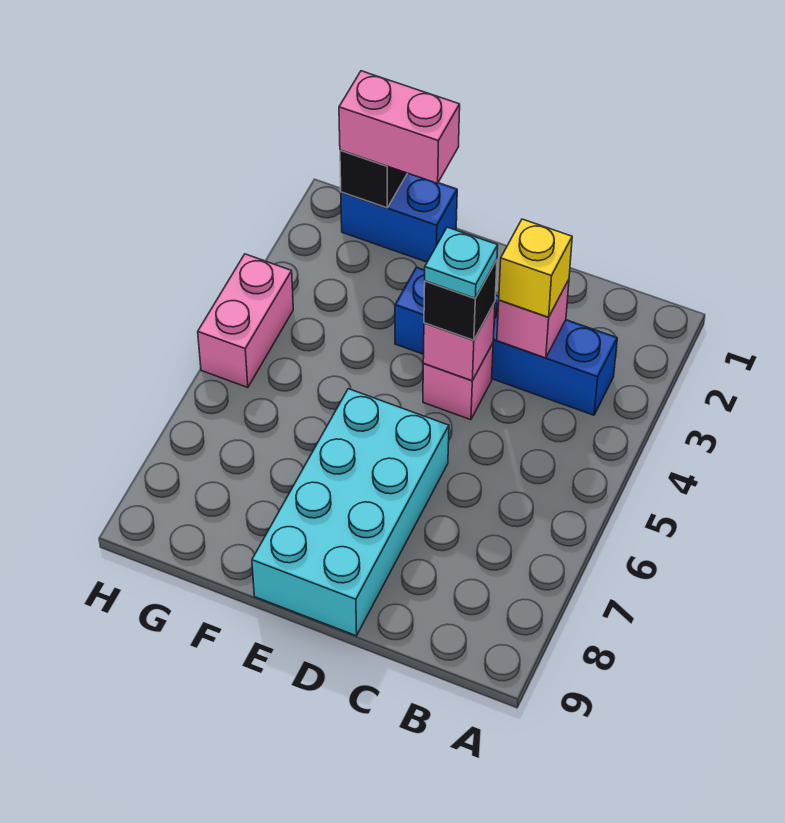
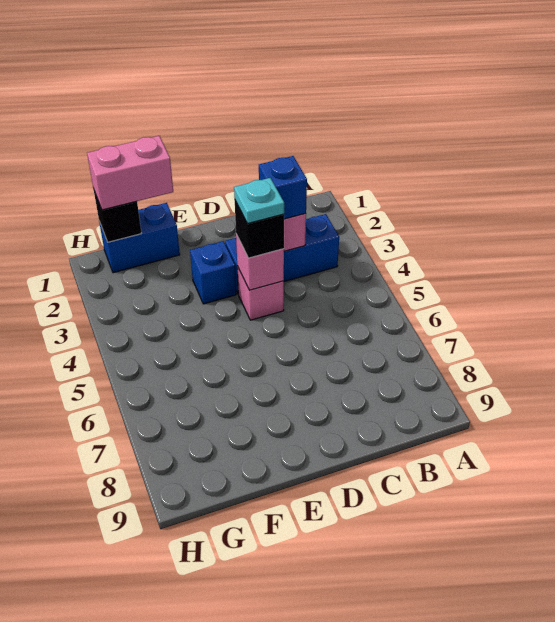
yellow brick C3 level 3 -> blue brick C3 level 3
cyan brick D6:E9 level 1 -> none
pink brick H4:H5 level 1 -> none

